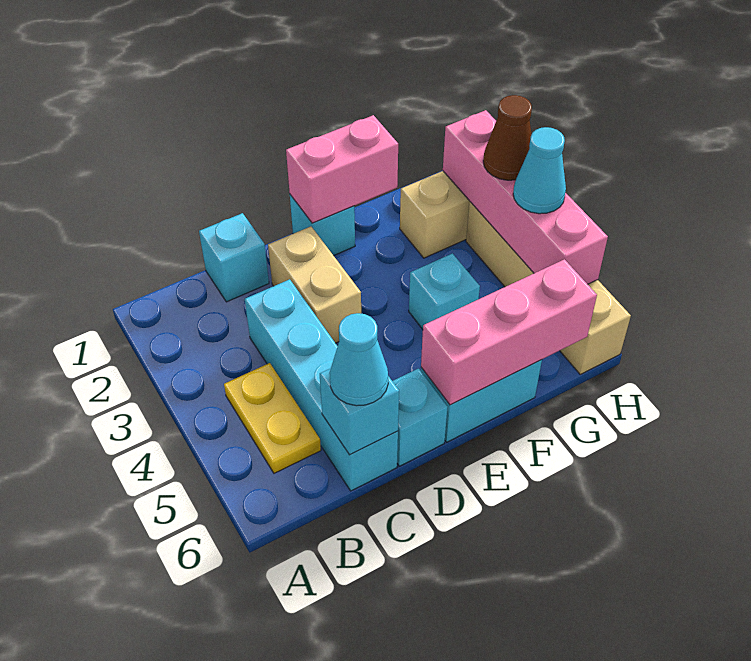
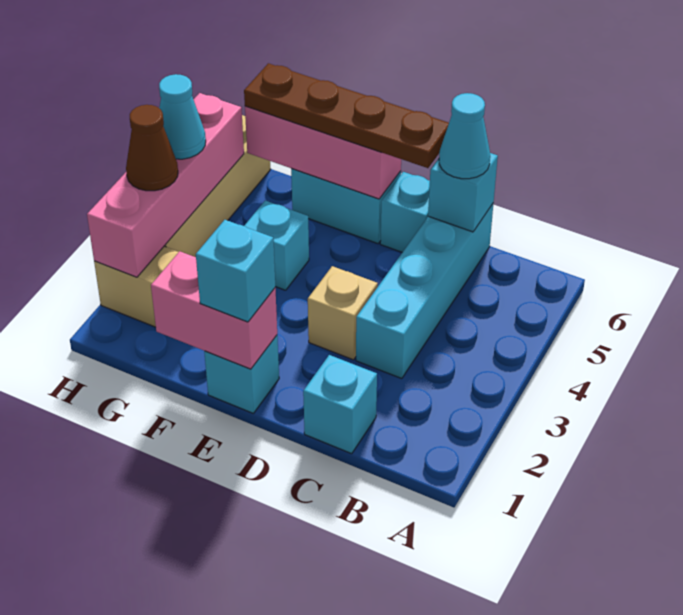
yellow plate B4:B5 level 1 -> none
tan brick D2:D3 level 1 -> tan brick D3 level 1
none -> brown plate D6:G6 level 3
none -> cyan brick E1 level 3

